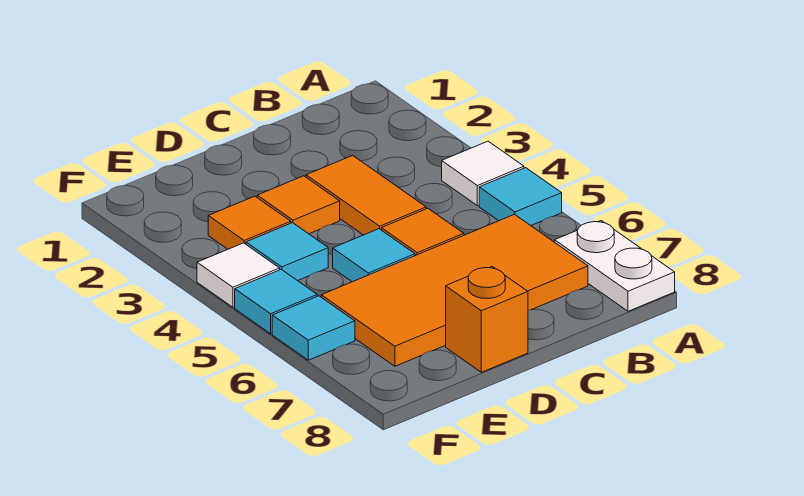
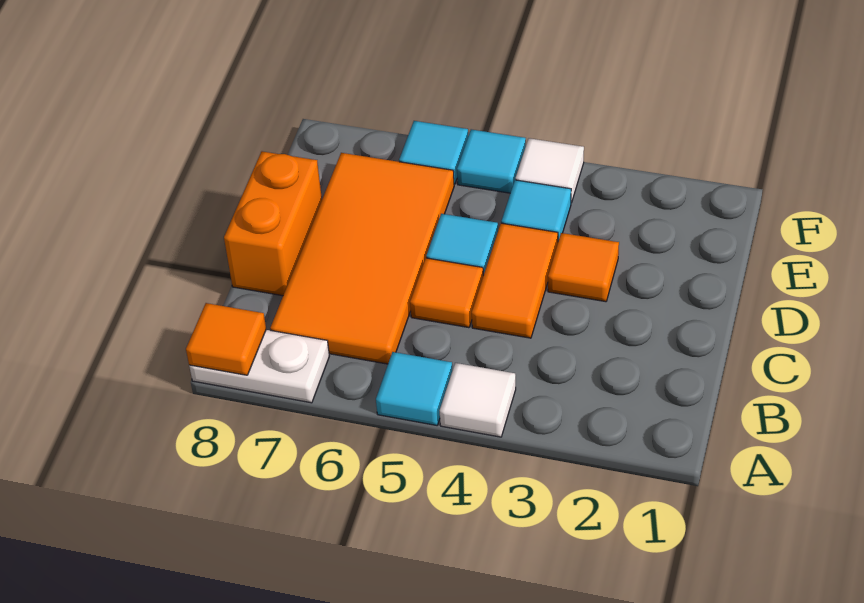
orange tile C3:C4 level 1 -> orange tile C4:D4 level 1
orange brick D8 level 1 -> orange brick C8:D8 level 1
orange tile E3 level 1 -> orange tile A8 level 2

